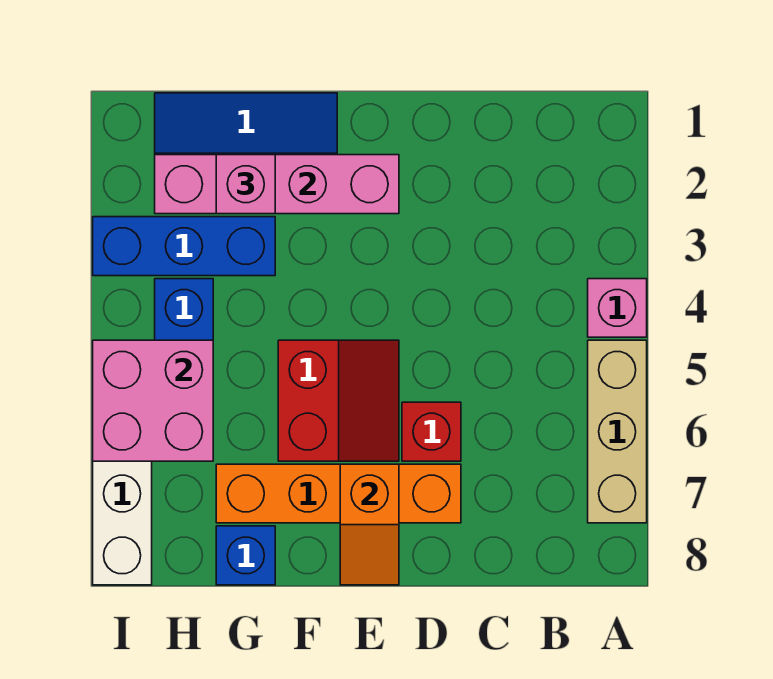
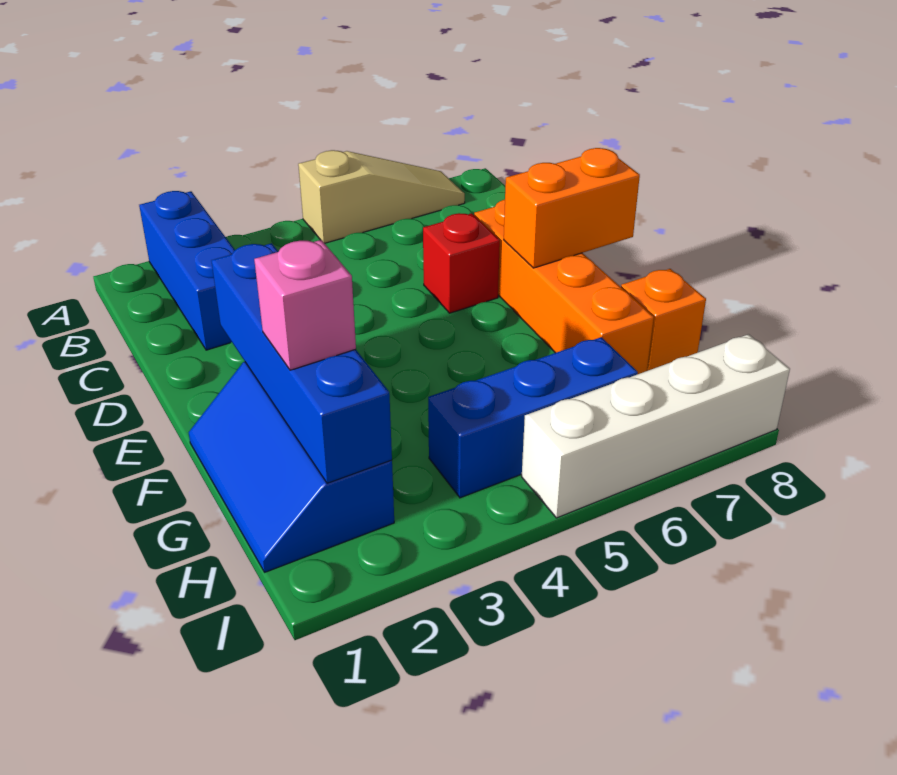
pink brick A4 level 1 -> none
tan brick A5:A7 level 1 -> tan slope A5:A7 level 1 top 5
pink brick E2:H2 level 2 -> blue brick E2:H2 level 2
red slope E5:F6 level 1 top F -> none
orange slope E7:E8 level 2 top 7 -> orange brick E7:E8 level 2
blue brick G3:I3 level 1 -> blue brick A2:C2 level 1
blue brick G8 level 1 -> orange brick G8 level 1
pink brick H5:I6 level 2 -> none

